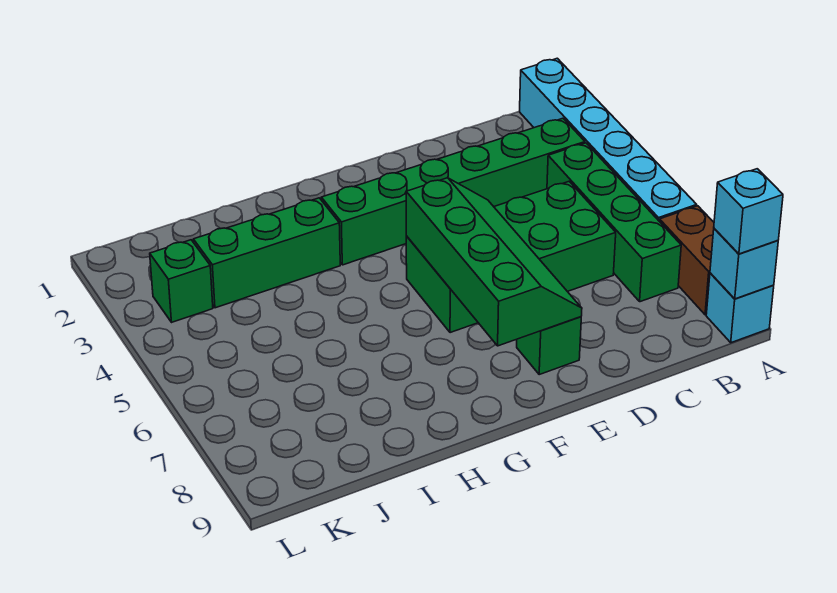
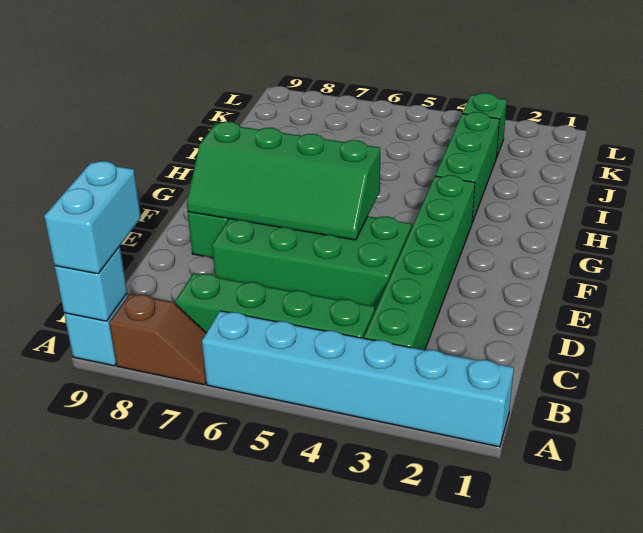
brown brick A7:A8 level 1 -> brown slope A7:A8 level 1 top 8
cyan brick A9 level 3 -> cyan brick A9:B9 level 3
green brick C5:F6 level 1 -> green brick D4:E7 level 1

